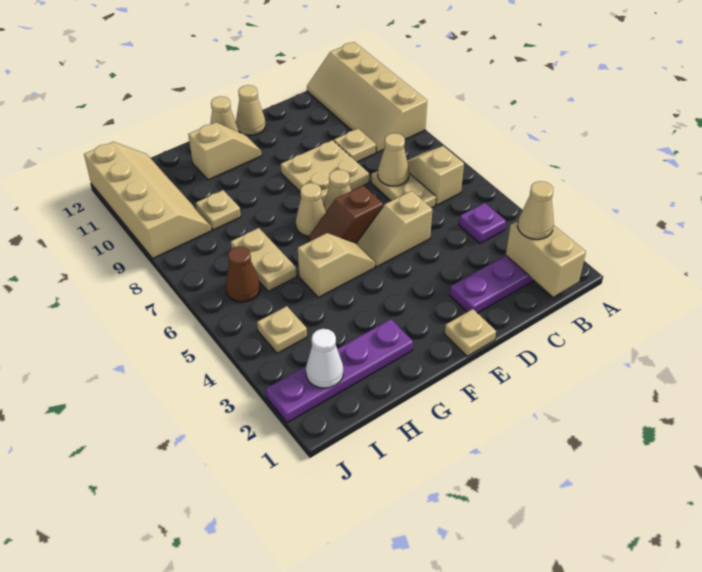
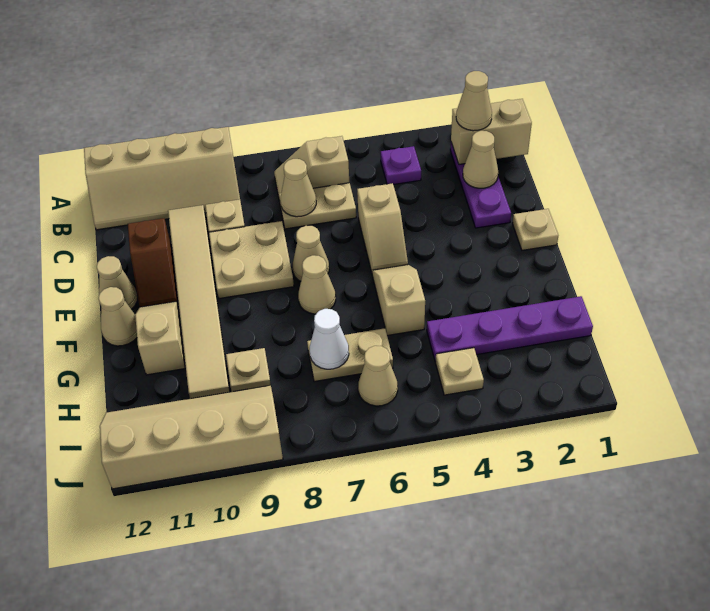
none -> tan cone C2 level 2
none -> tan tile C10:H10 level 1
brown slope E6:F6 level 1 top E -> brown slope D11:E11 level 1 top D
purple plate G2:J2 level 1 -> purple plate H1:H4 level 1
white cone I2 level 2 -> white cone H7 level 2
brown cone I6 level 1 -> tan cone I6 level 1

